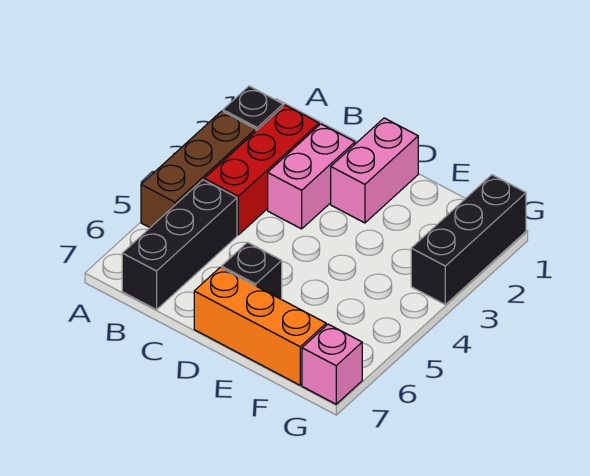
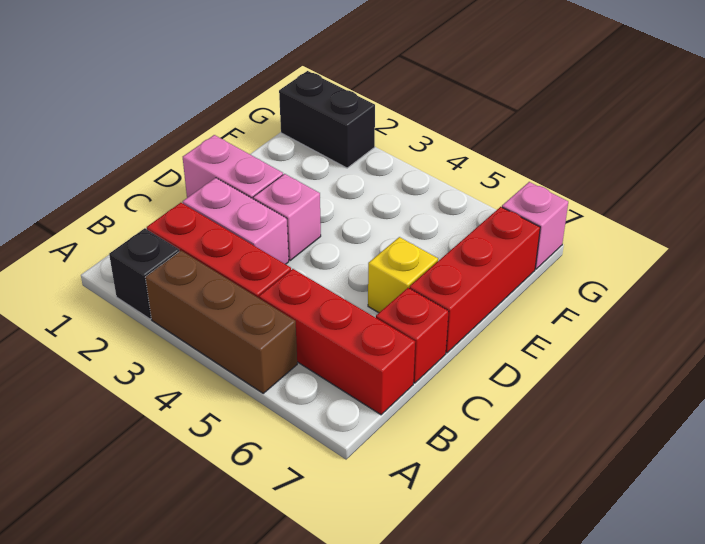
black brick B5:B7 level 1 -> red brick B5:B7 level 1
none -> red brick C7 level 1
none -> pink brick D3 level 1
black brick D6 level 1 -> yellow brick D6 level 1
orange brick D7:F7 level 1 -> red brick D7:F7 level 1
black brick G1:G3 level 1 -> black brick G1:G2 level 1

